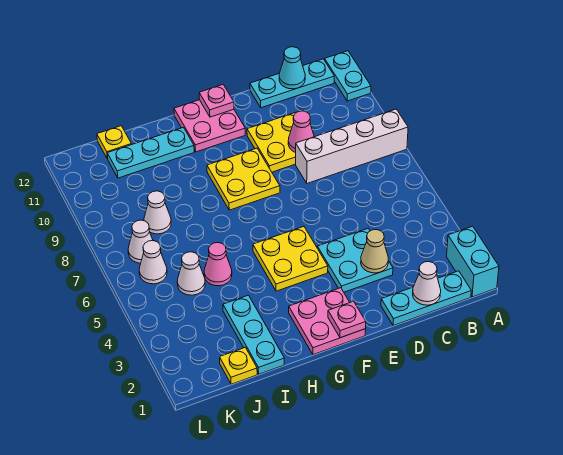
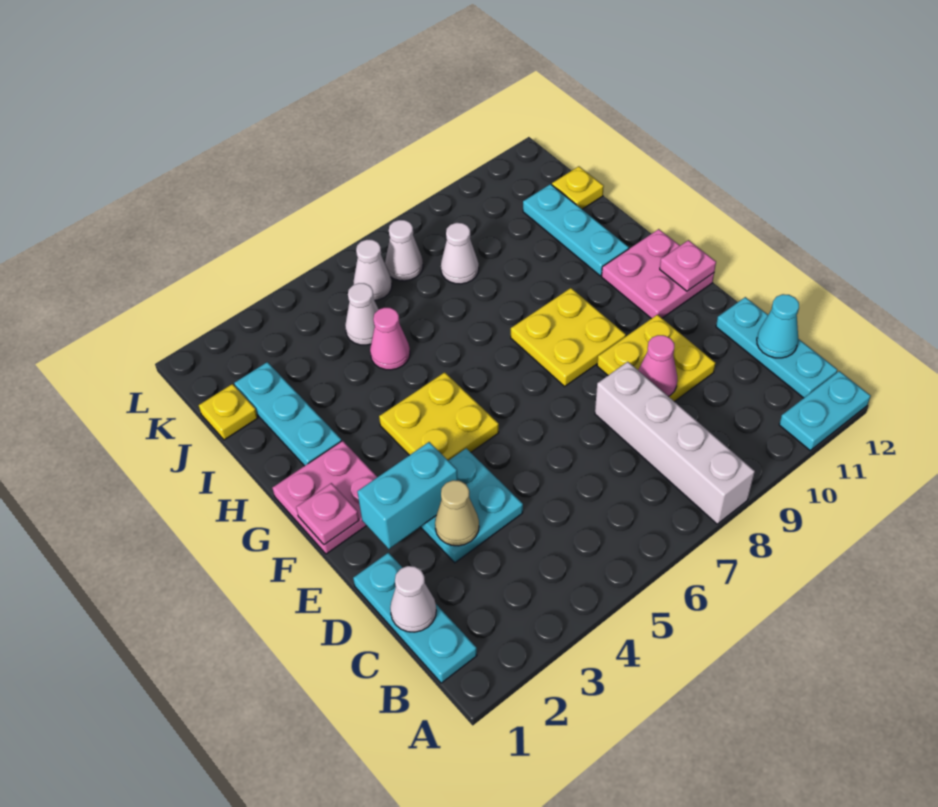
cyan brick A1:A2 level 1 -> cyan brick E2:E3 level 2
cyan plate I1:I3 level 1 -> cyan plate H2:J2 level 1

